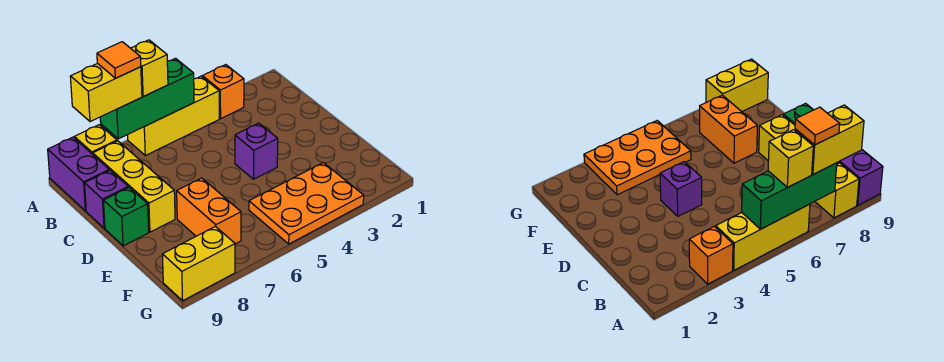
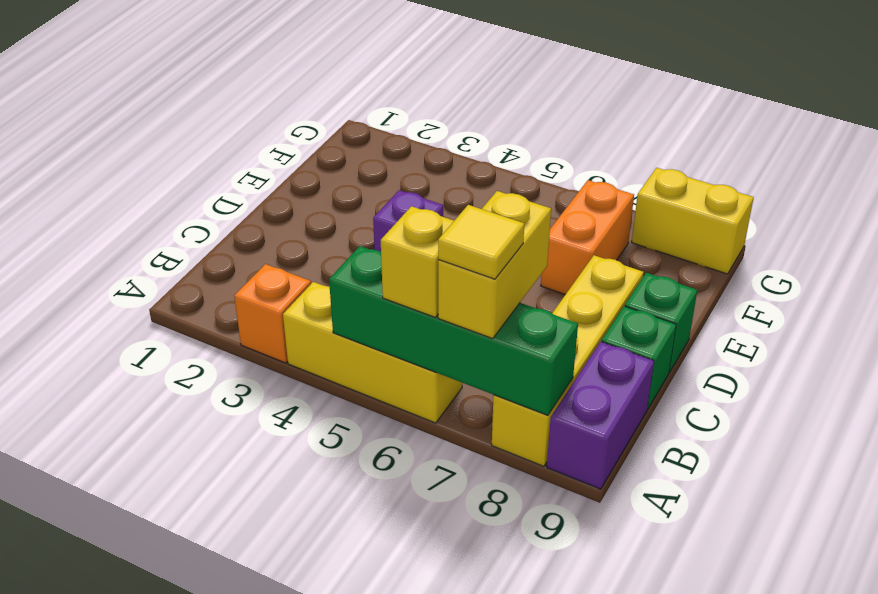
green brick A5:A7 level 2 -> green brick A5:A8 level 2
yellow brick A7:A8 level 3 -> yellow brick A7:B7 level 3
orange tile A7 level 4 -> yellow tile A7 level 4
purple brick C9 level 1 -> green brick C9 level 1
orange plate F3:G5 level 1 -> none

